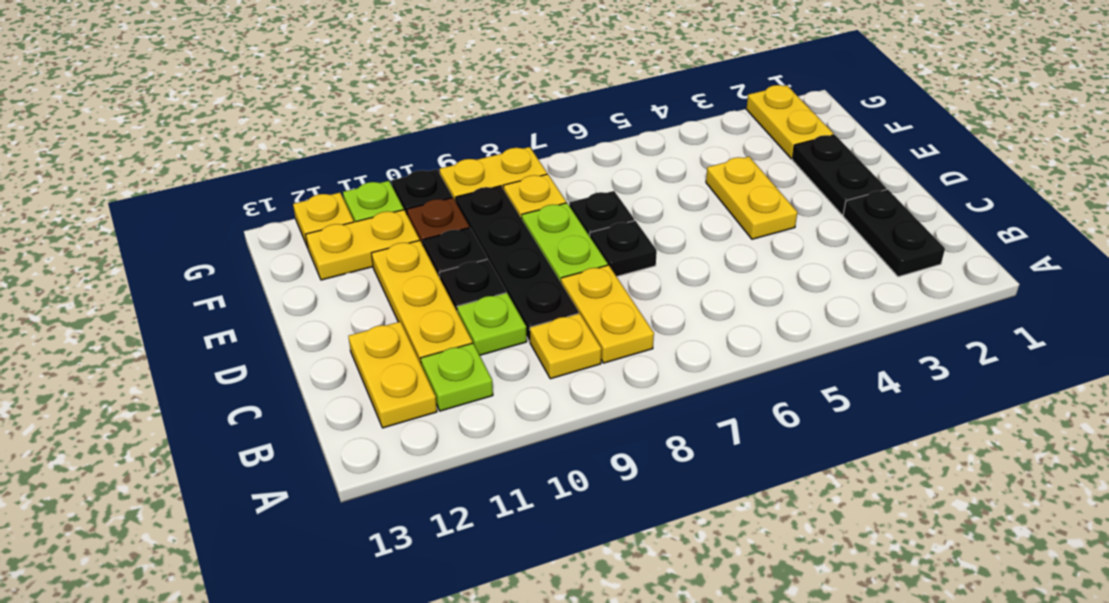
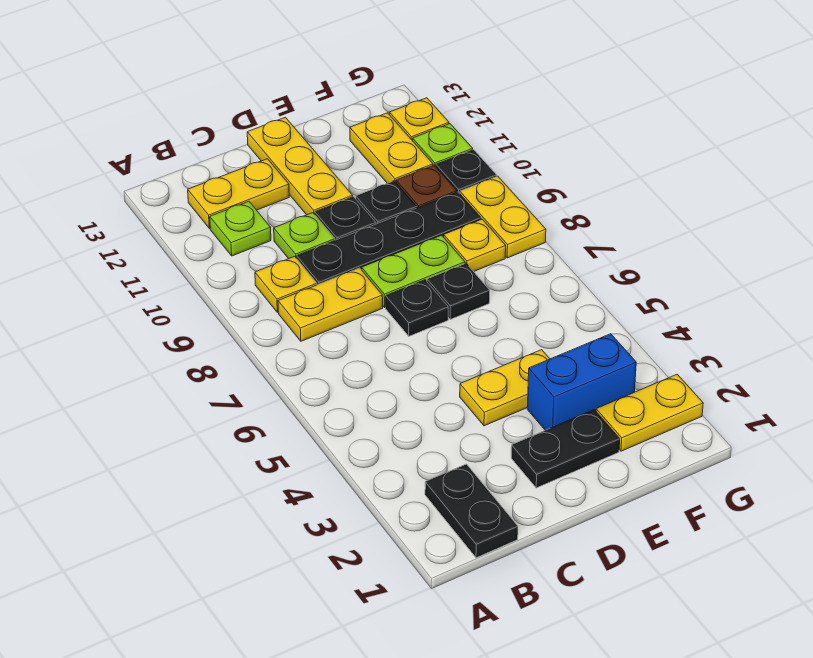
black plate B2:C2 level 1 -> black plate B1:B2 level 1
yellow plate C11:E11 level 1 -> yellow plate D11:D13 level 1
none -> blue brick E3:F3 level 1

